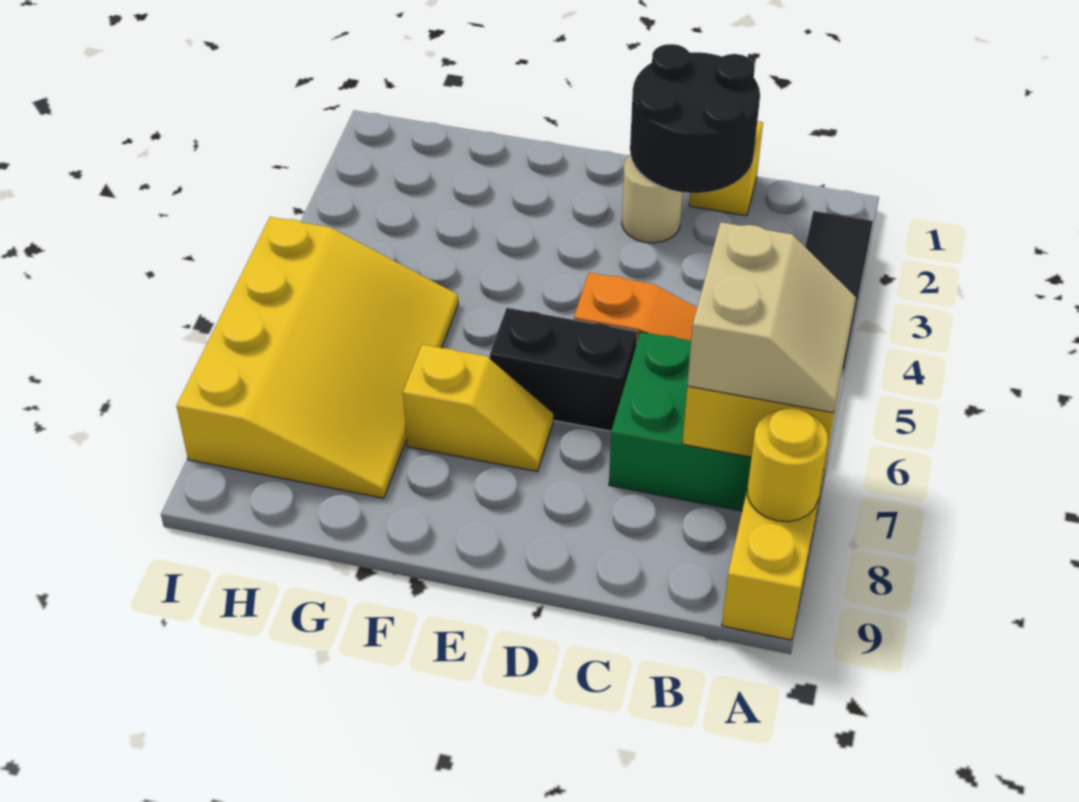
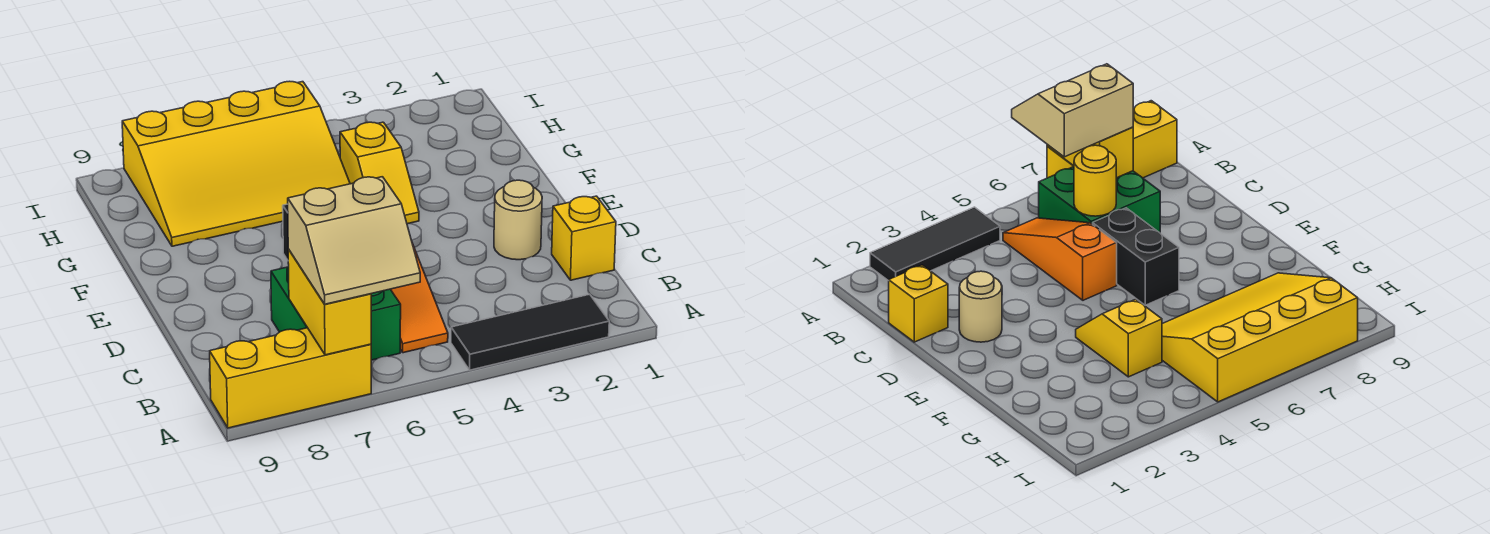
yellow round brick A8 level 2 -> yellow round brick C6 level 2
black round brick C1:D2 level 2 -> none
yellow slope E7:F7 level 1 top F -> yellow slope F4:G4 level 1 top G

